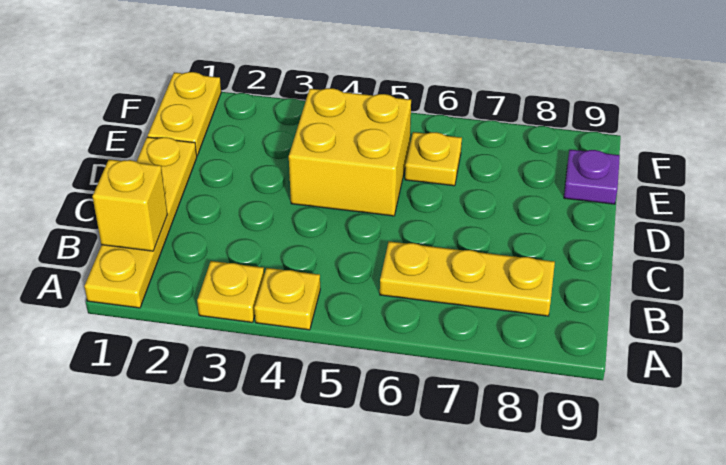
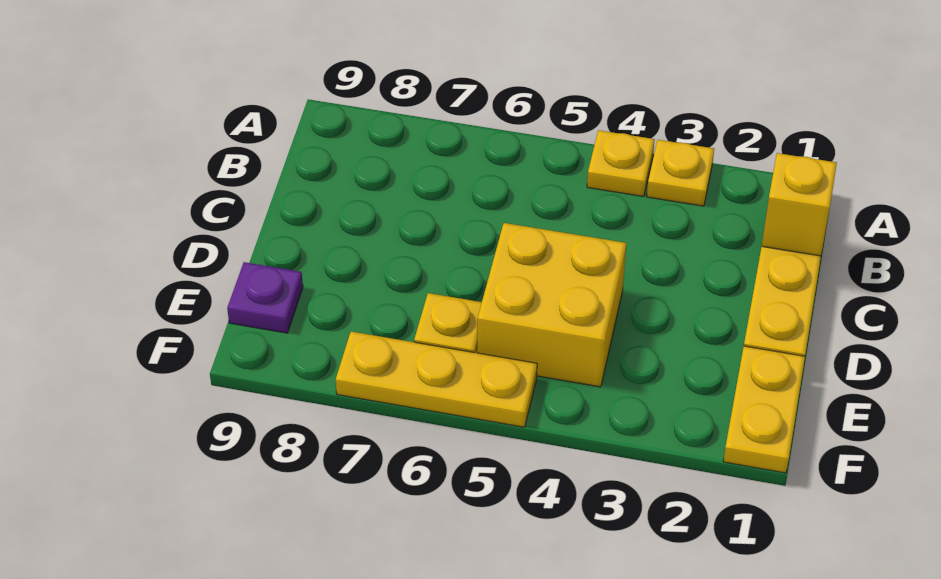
yellow plate B6:B8 level 1 -> yellow plate F5:F7 level 1

